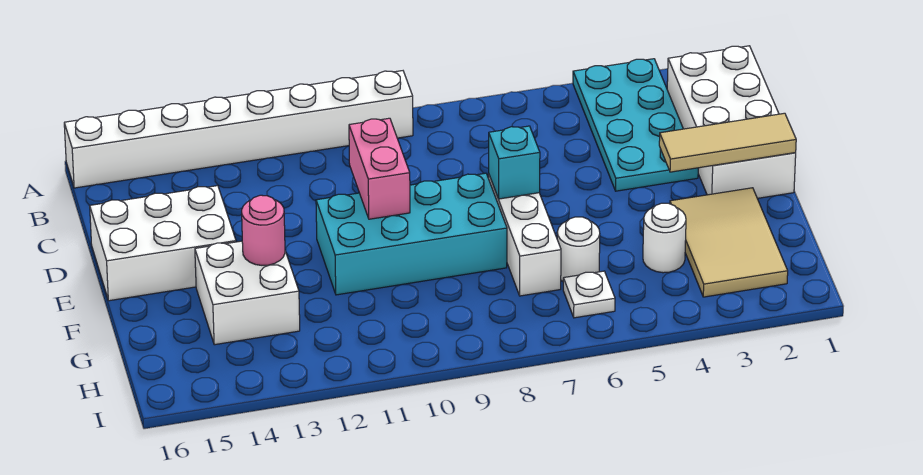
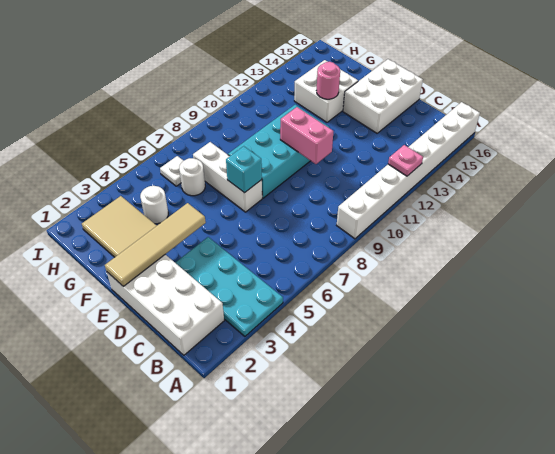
none -> pink plate A12 level 2
tan tile E1:E3 level 2 -> tan tile E1:E4 level 2

